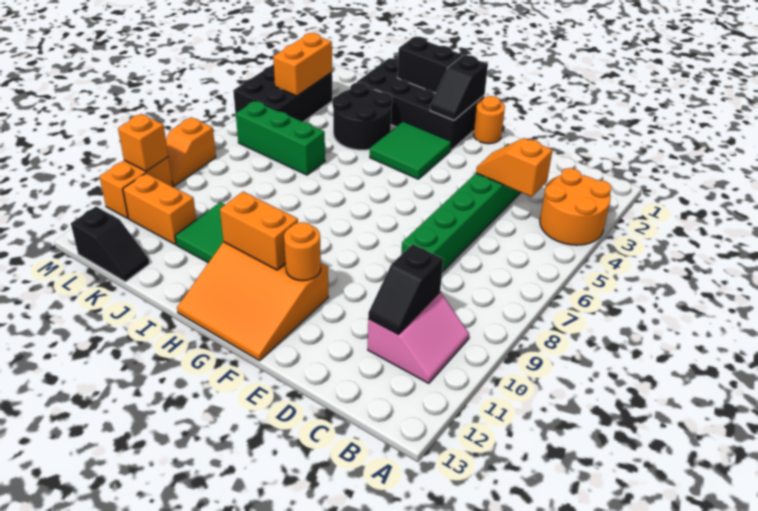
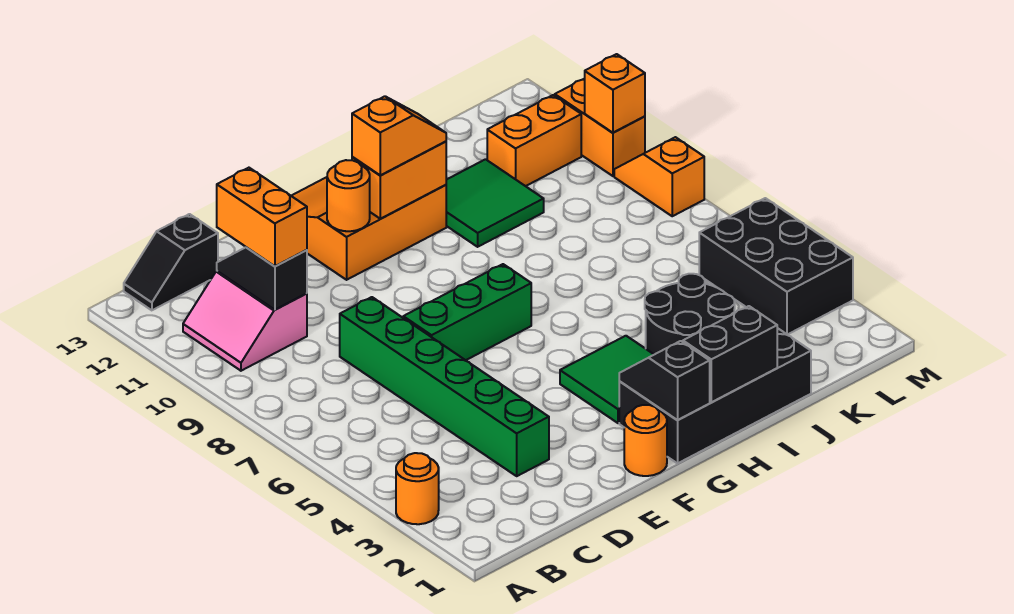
orange round brick A3:B4 level 1 -> orange round brick A3 level 1
orange slope C4:D4 level 2 top C -> orange slope G11:H11 level 3 top G
green brick J6:L6 level 1 -> green brick E7:G7 level 1
black slope K13:L13 level 1 top L -> black slope B13:C13 level 1 top C
orange brick L3:L4 level 2 -> orange brick C10:C11 level 3

